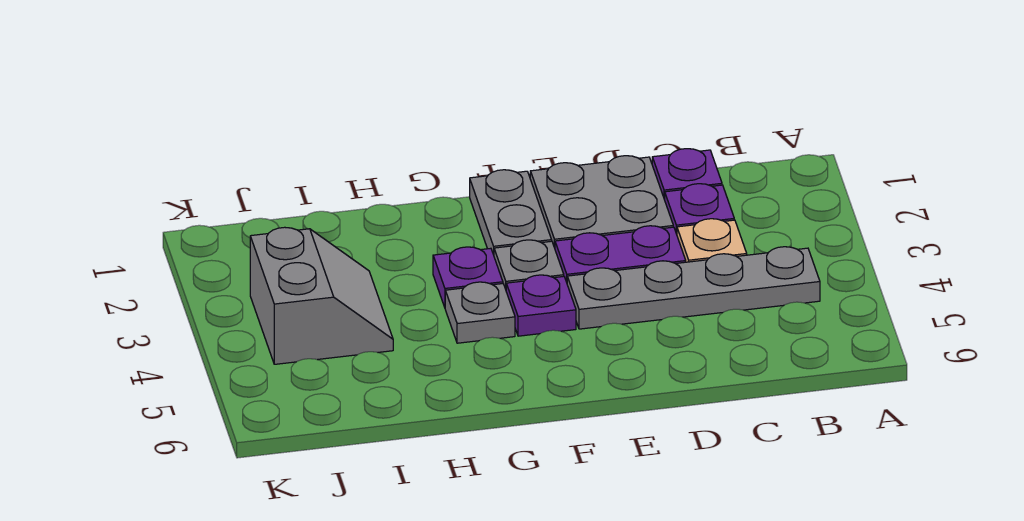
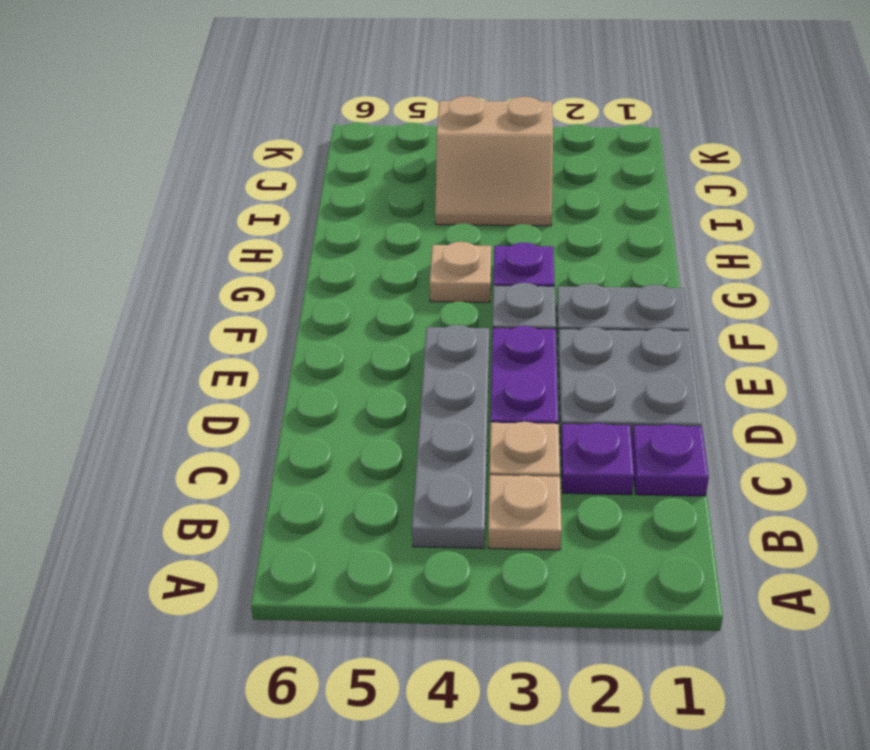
none -> tan plate B3 level 1
purple plate F4 level 1 -> none
grey plate G4 level 1 -> tan plate G4 level 1
grey slope I3:J4 level 1 top J -> tan slope I3:J4 level 1 top J

